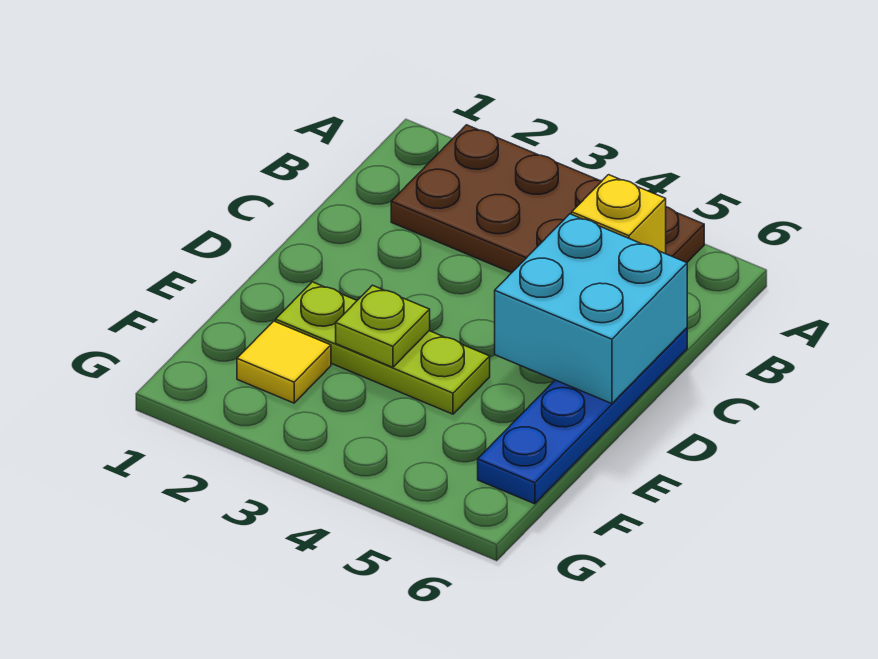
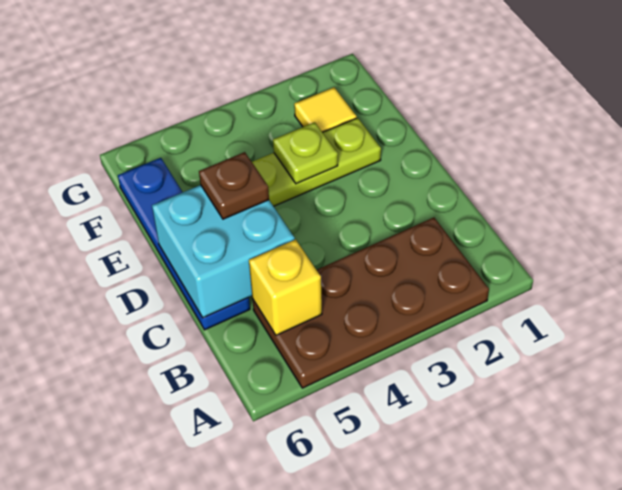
none -> brown plate D5 level 3

